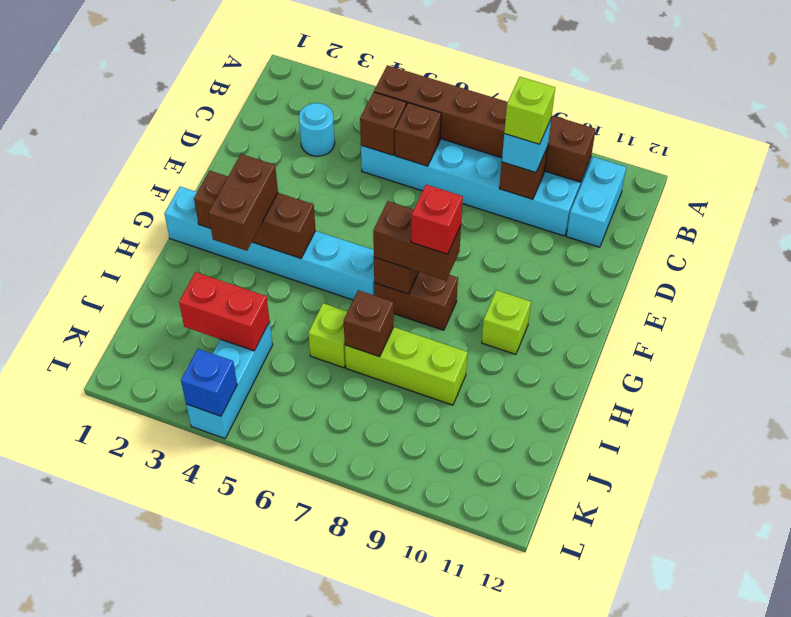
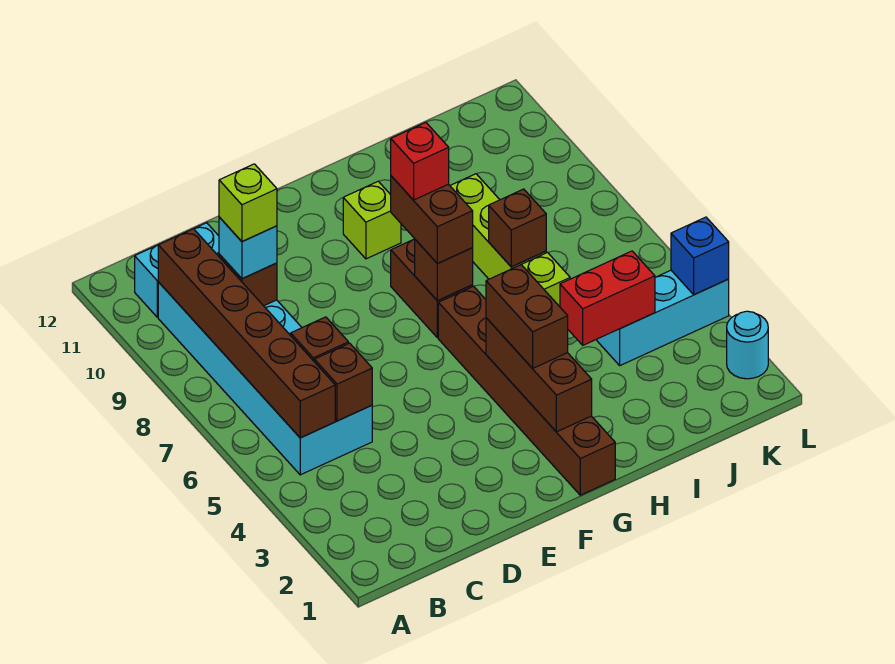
cyan round brick C3 level 1 -> cyan round brick L2 level 1
cyan brick G1:G6 level 1 -> brown brick G1:G6 level 1
brown brick G3:H3 level 3 -> brown brick G3:G4 level 3
red brick J3:J4 level 2 -> red brick I4:J4 level 2

